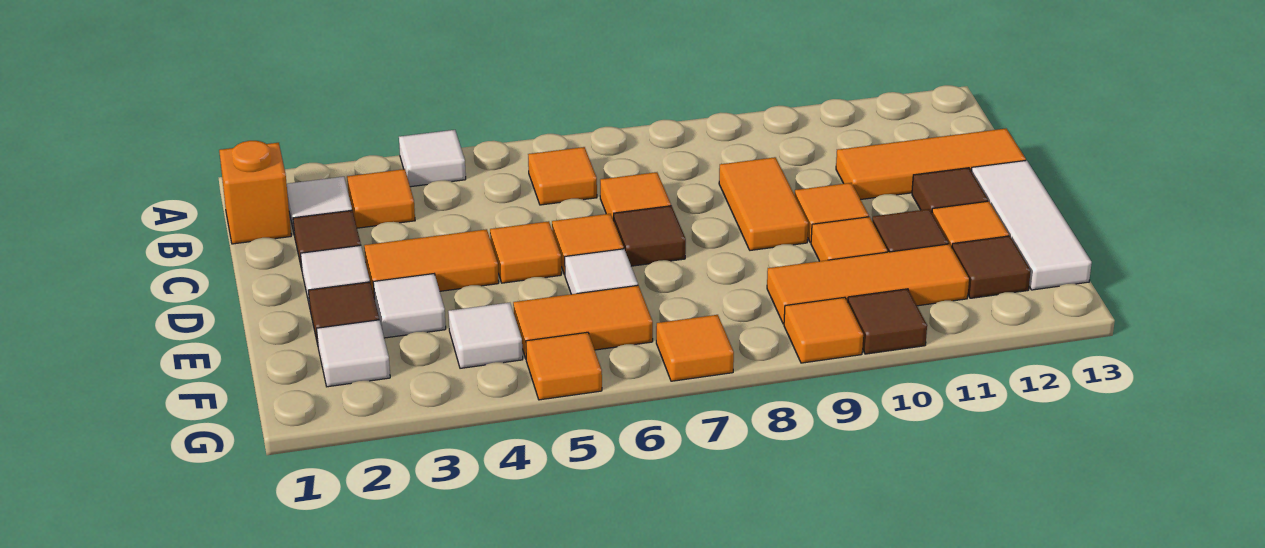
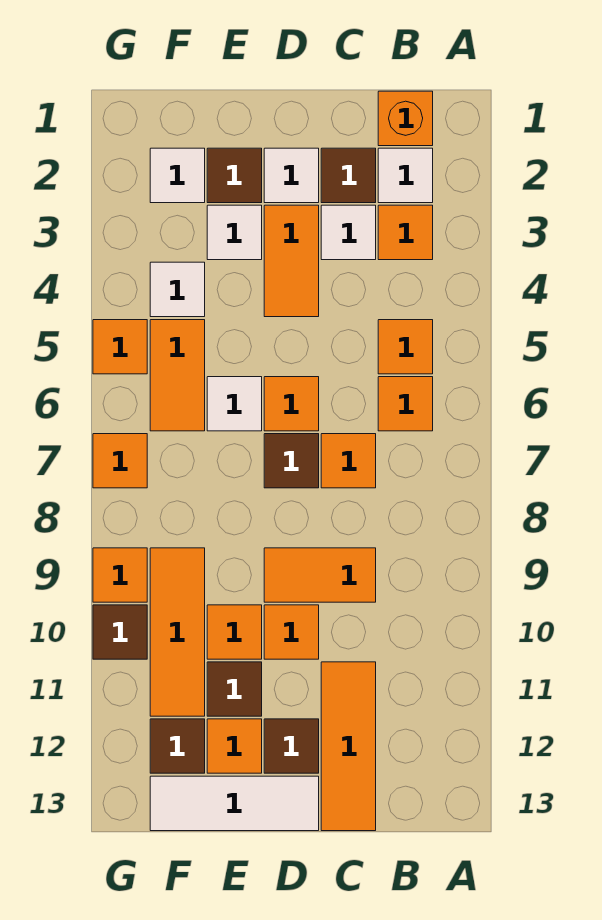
white tile A4 level 1 -> white tile C3 level 1
orange tile D5 level 1 -> orange tile B5 level 1

